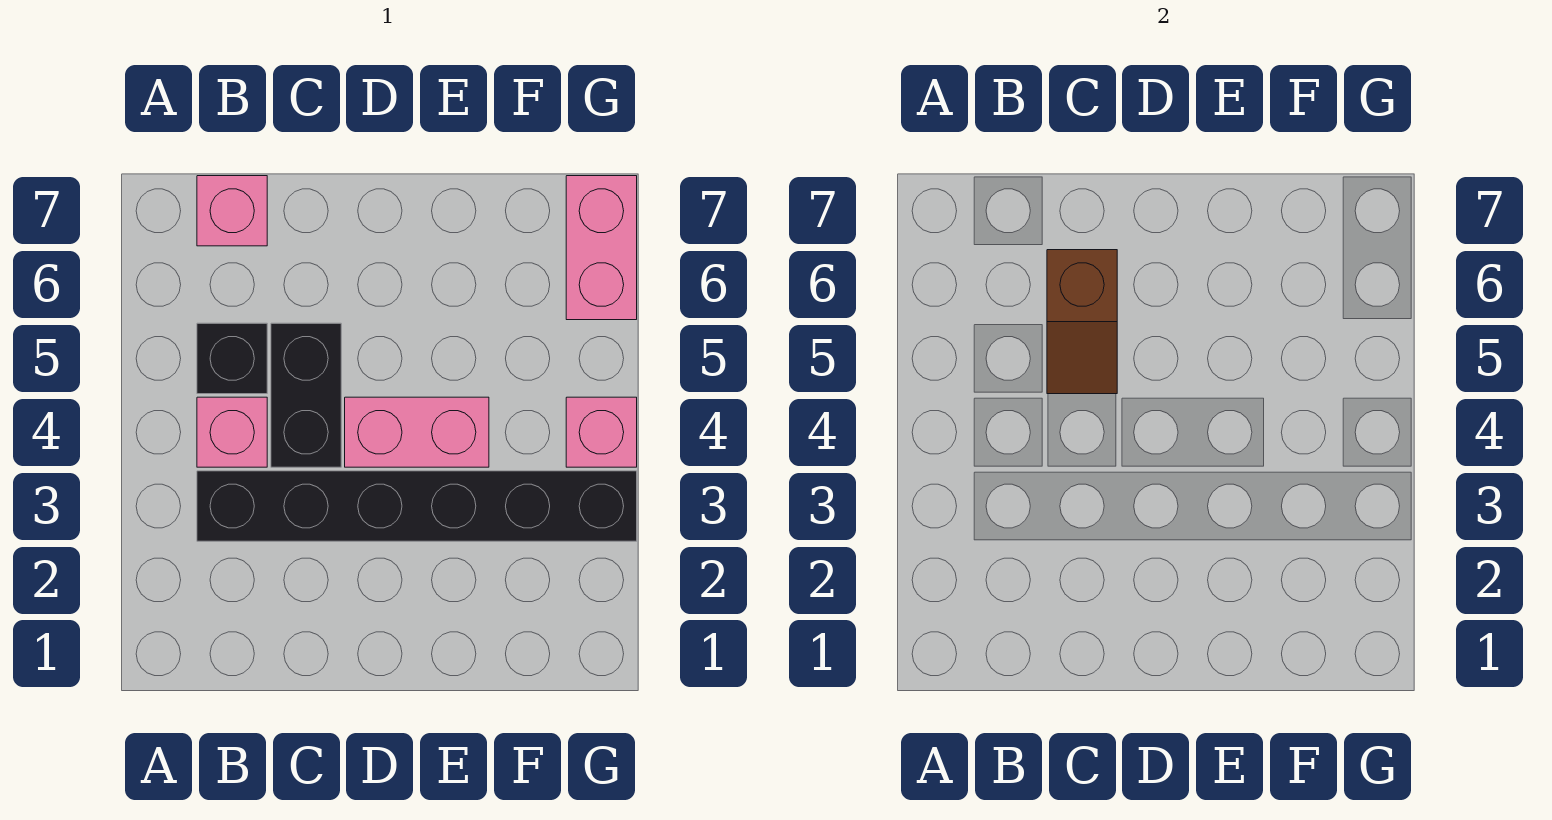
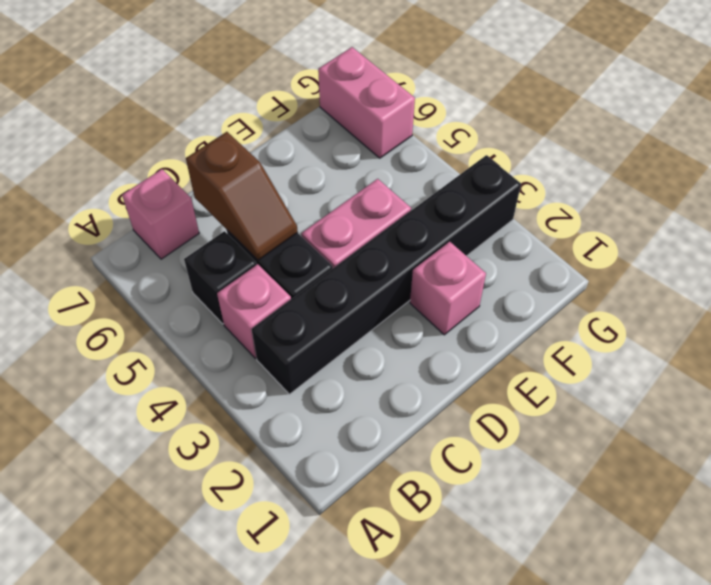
pink brick G4 level 1 -> pink brick E2 level 1

